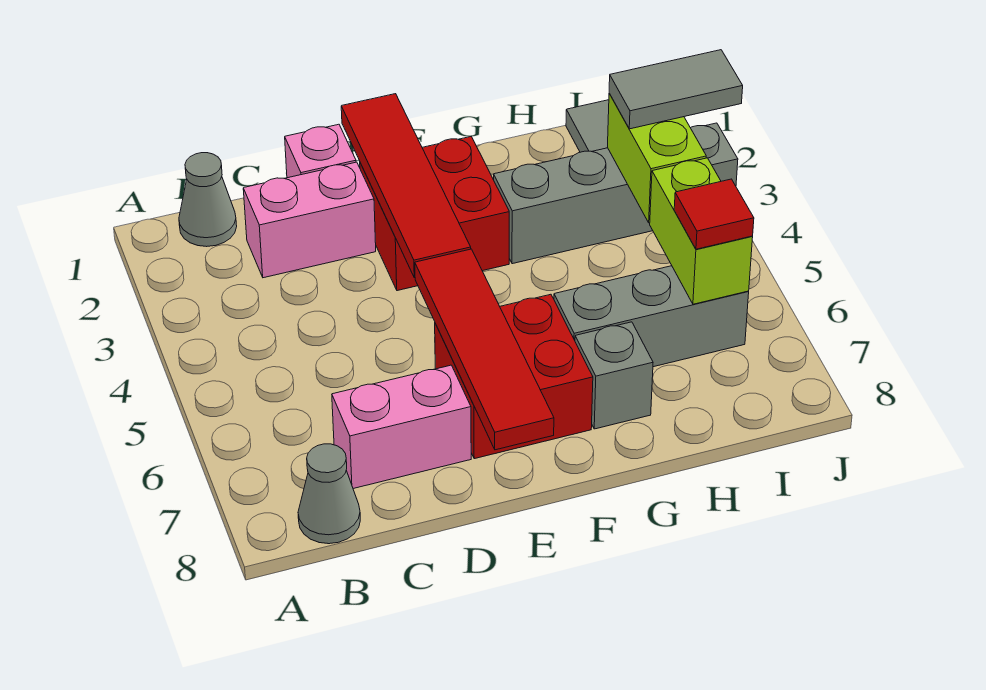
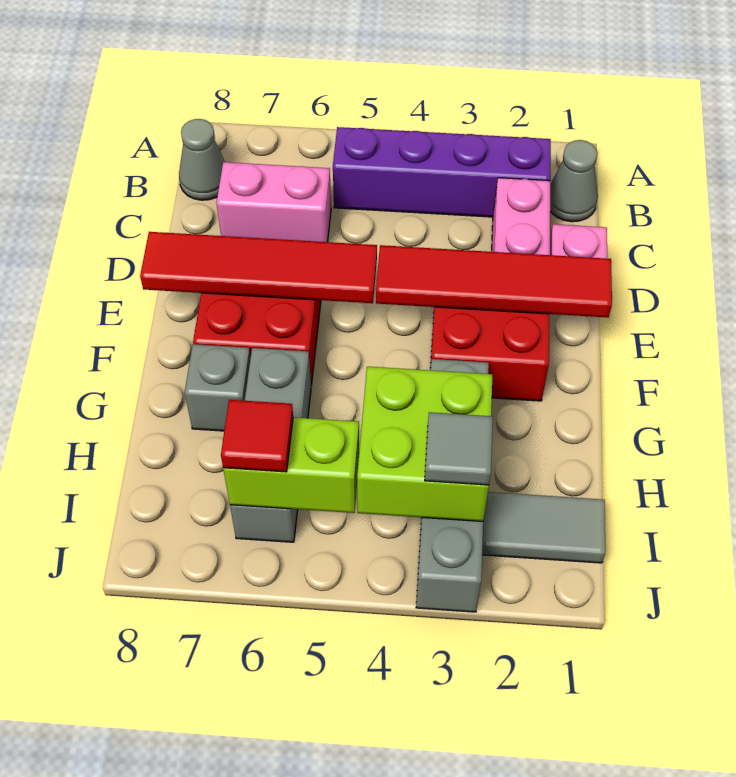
none -> purple brick B2:B5 level 1
pink brick C7:D7 level 1 -> pink brick C6:C7 level 1
lime brick I3:I4 level 2 -> lime brick H3:I4 level 2
grey tile I3:J3 level 3 -> grey tile I3 level 3

